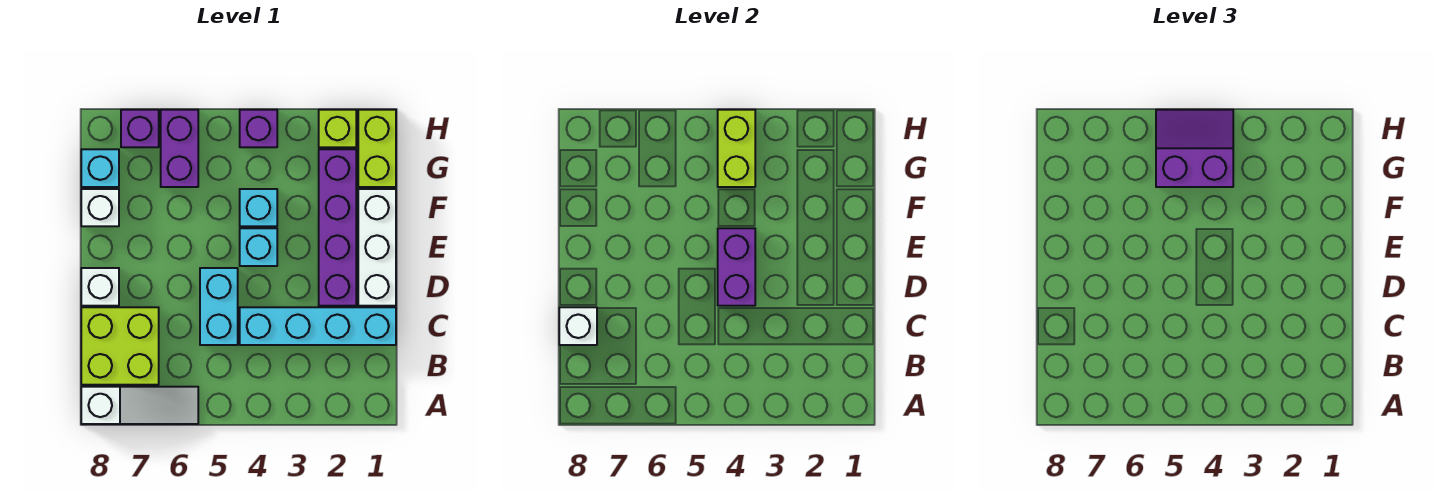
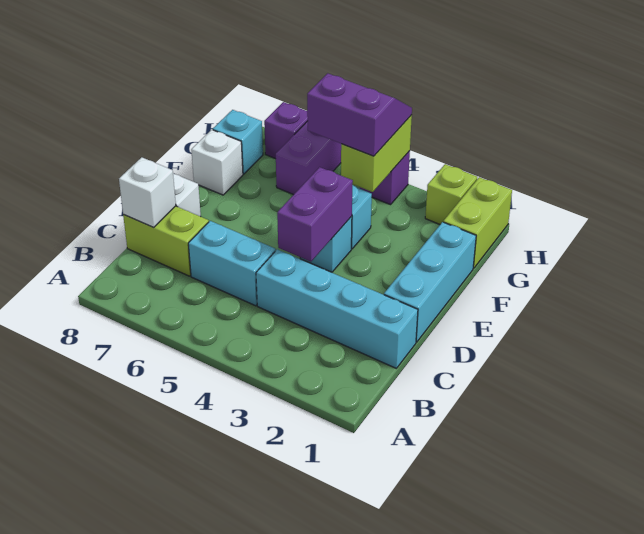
white slope A6:A8 level 1 top 8 -> none
lime brick B7:C8 level 1 -> lime brick C7:C8 level 1
cyan brick C5:D5 level 1 -> cyan brick C5:C6 level 1
white brick D1:F1 level 1 -> cyan brick D1:F1 level 1
purple brick D2:G2 level 1 -> none

